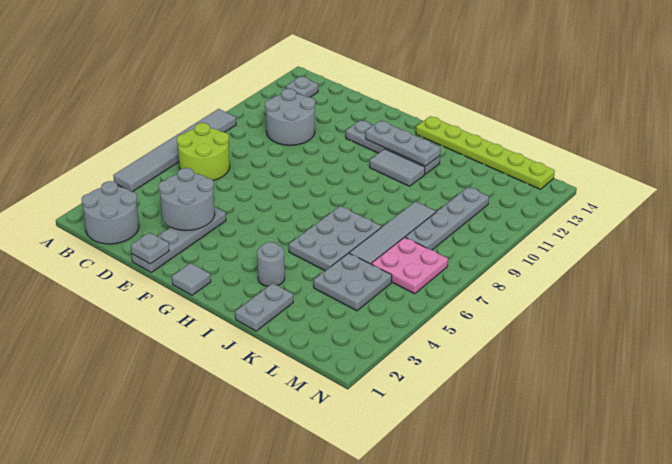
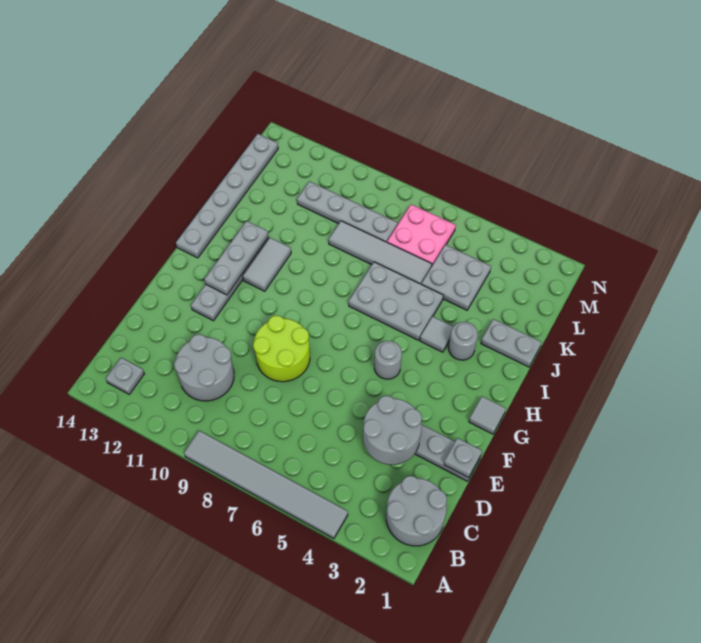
lime round brick B6:C7 level 1 -> lime round brick E8:F9 level 1
none -> grey round brick G5 level 1
lime plate H14:M14 level 1 -> grey plate H14:M14 level 1
none -> grey tile I4 level 1

